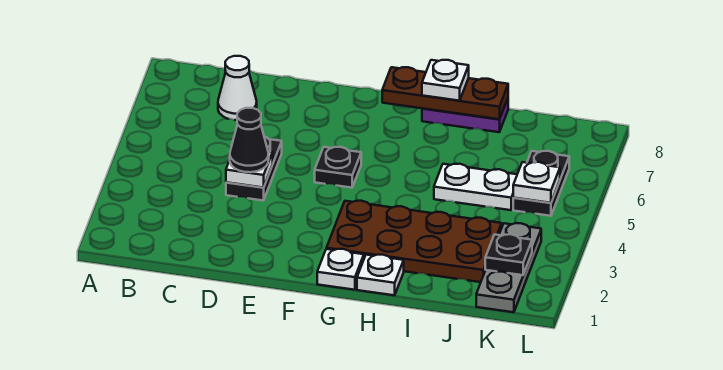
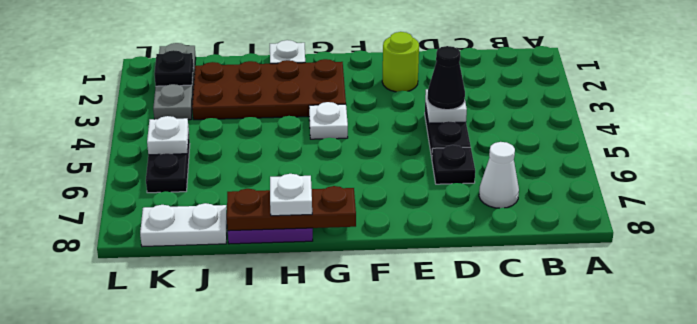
none -> lime round brick E2 level 1
black plate F5 level 1 -> black plate D6 level 1
white plate G1 level 1 -> white plate G4 level 1
white plate I5:J5 level 1 -> white plate J8:K8 level 1

